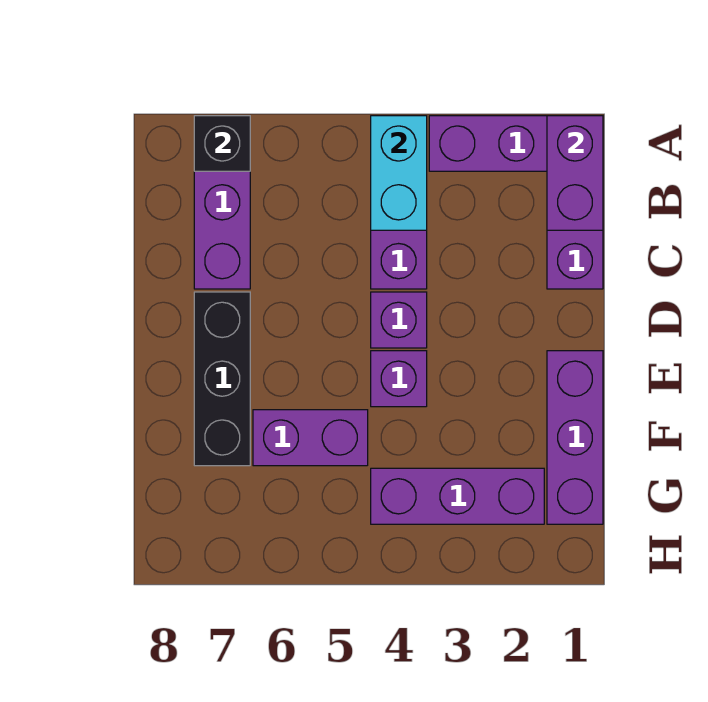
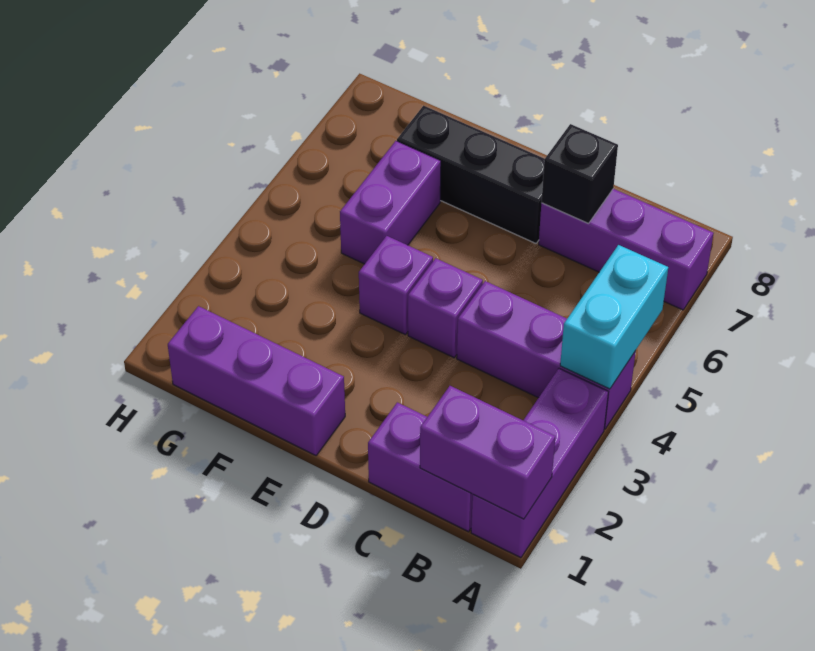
cyan brick A4:B4 level 2 -> cyan brick A4:A5 level 2
black brick A7 level 2 -> black brick C7 level 2
purple brick G2:G4 level 1 -> none

